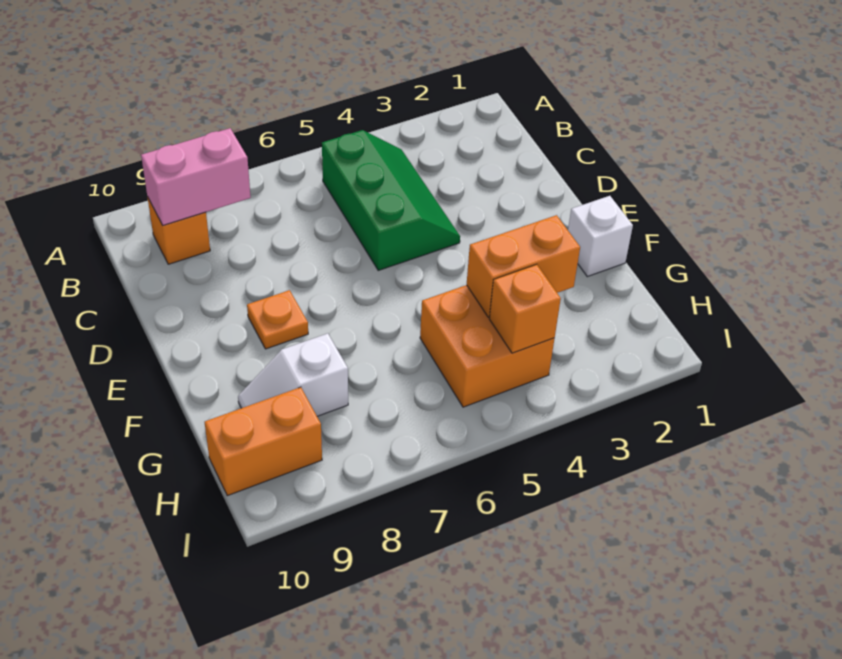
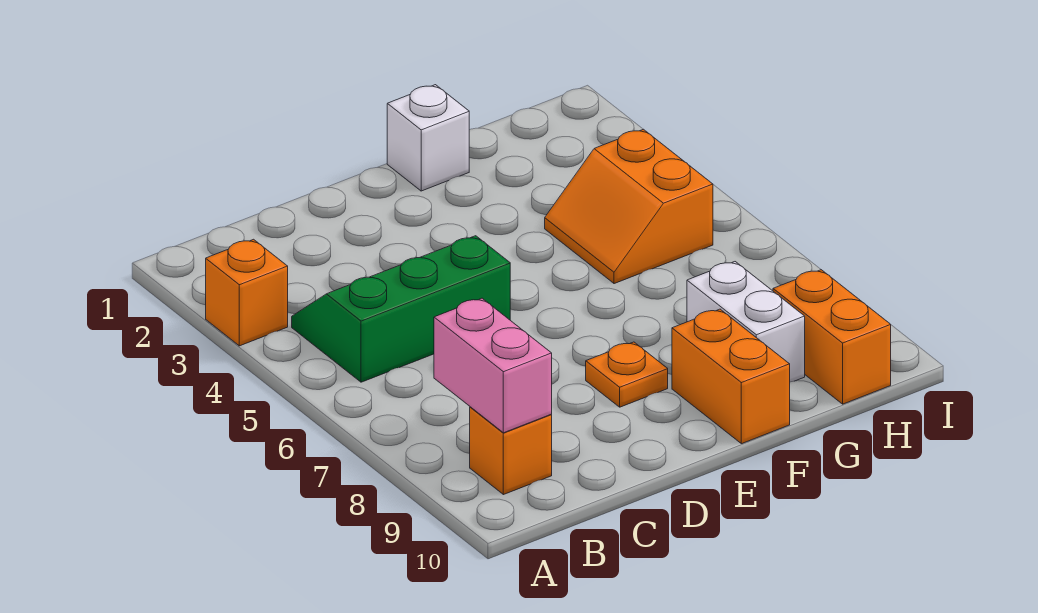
orange brick G3:G4 level 2 -> orange brick F9:F10 level 1
orange brick G4:H5 level 1 -> orange slope G4:H5 level 1 top H
white slope G8:G9 level 1 top 8 -> white brick G8:G9 level 1
orange brick H4 level 2 -> orange brick A3 level 1

